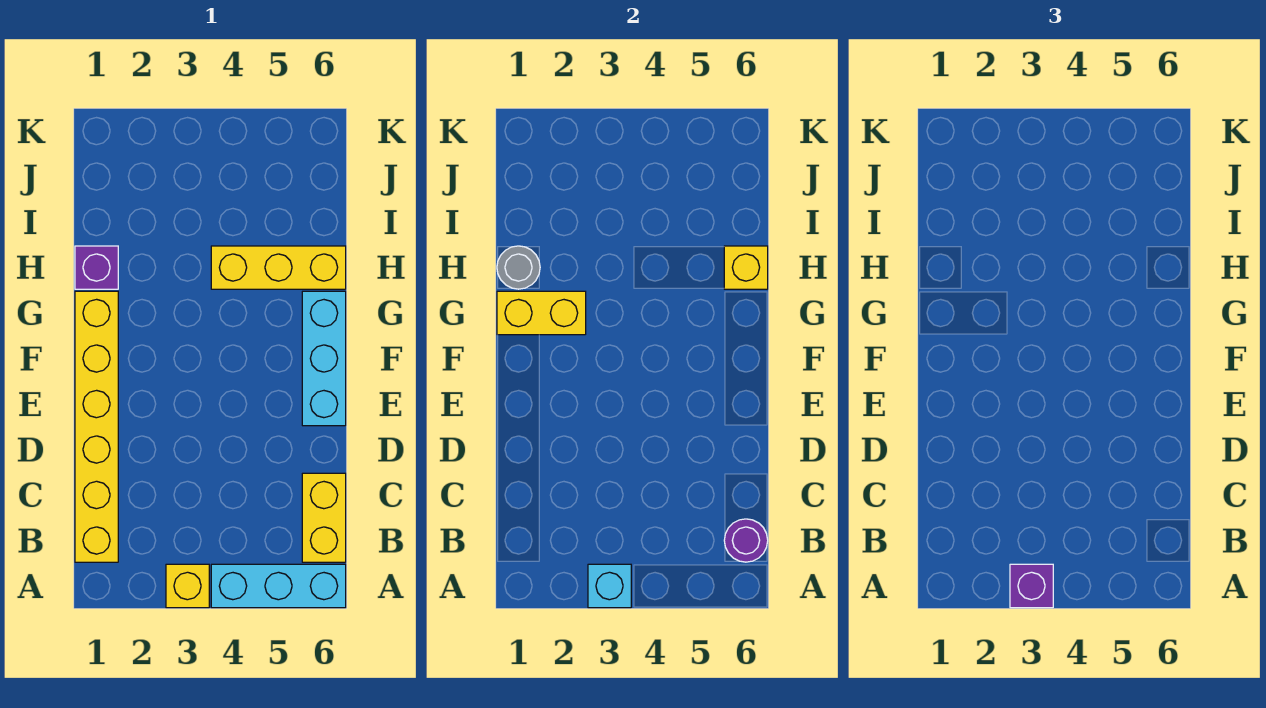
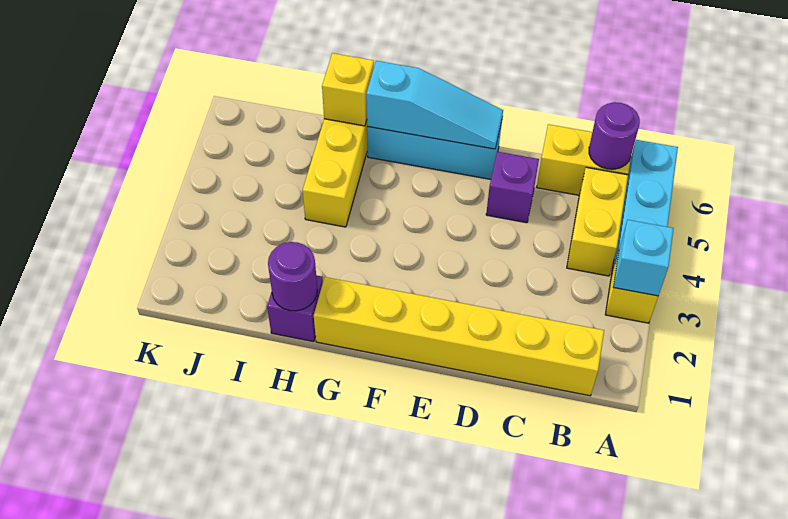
purple brick A3 level 3 -> purple brick D5 level 1
none -> cyan slope E6:G6 level 2 top G
yellow brick G1:G2 level 2 -> yellow brick B4:B5 level 1
grey round brick H1 level 2 -> purple round brick H1 level 2

